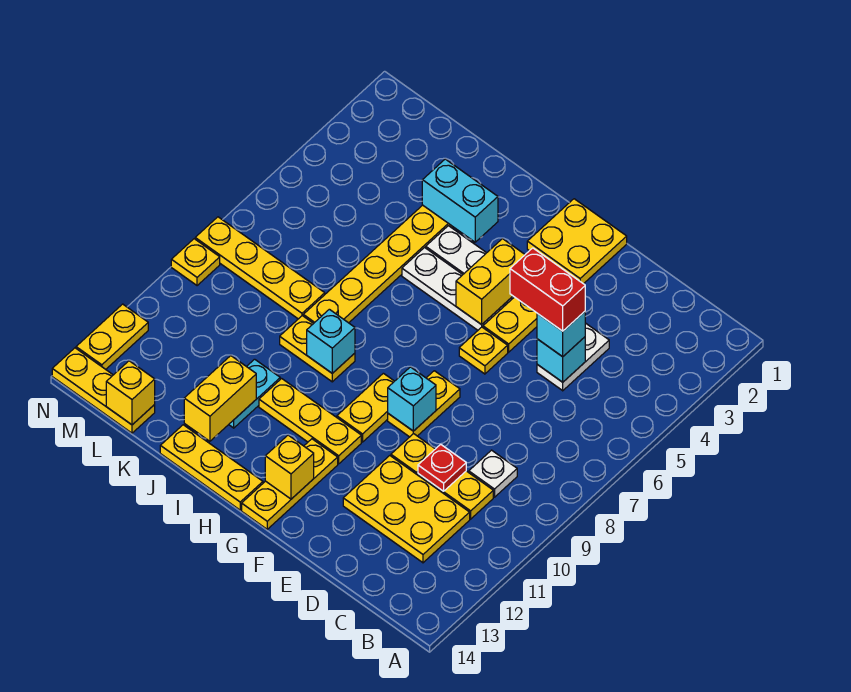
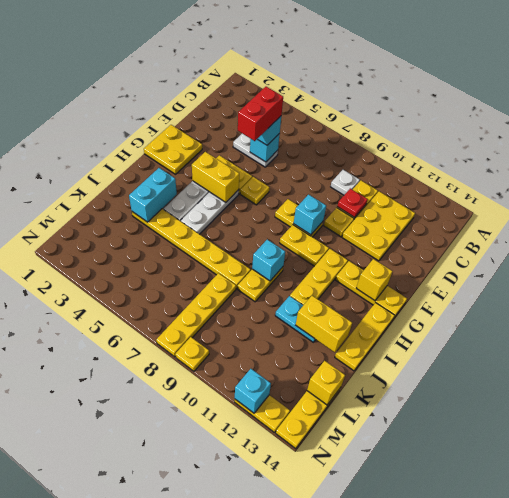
none -> cyan brick N12 level 2

